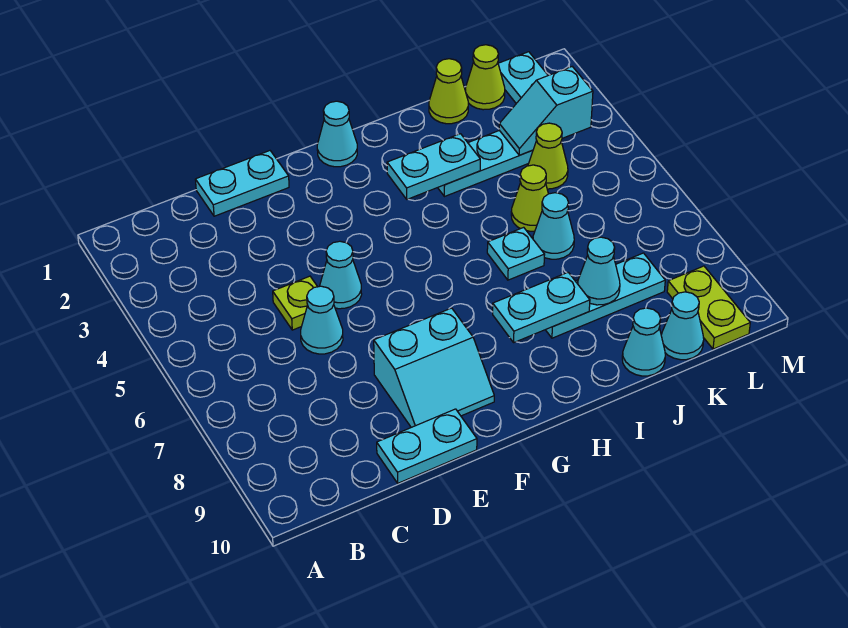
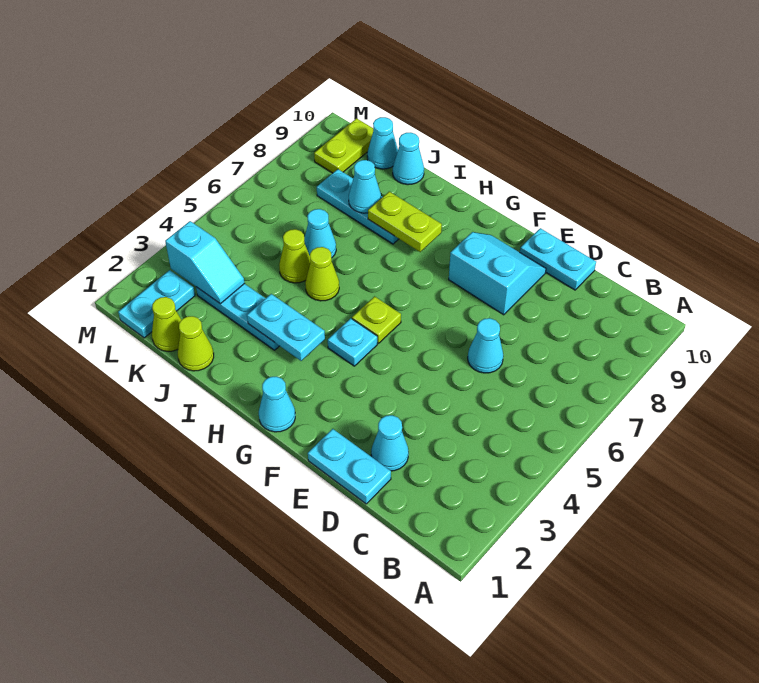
lime plate D5 level 1 -> lime plate G5 level 1
cyan cone E5 level 1 -> cyan cone D2 level 1
cyan plate H8:I8 level 2 -> lime plate H8:I8 level 2
cyan plate I6 level 1 -> cyan plate G4 level 1
lime cone K4 level 1 -> lime cone I5 level 1

